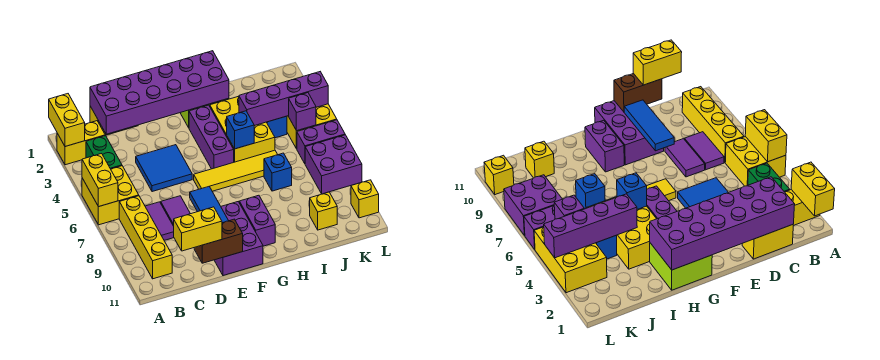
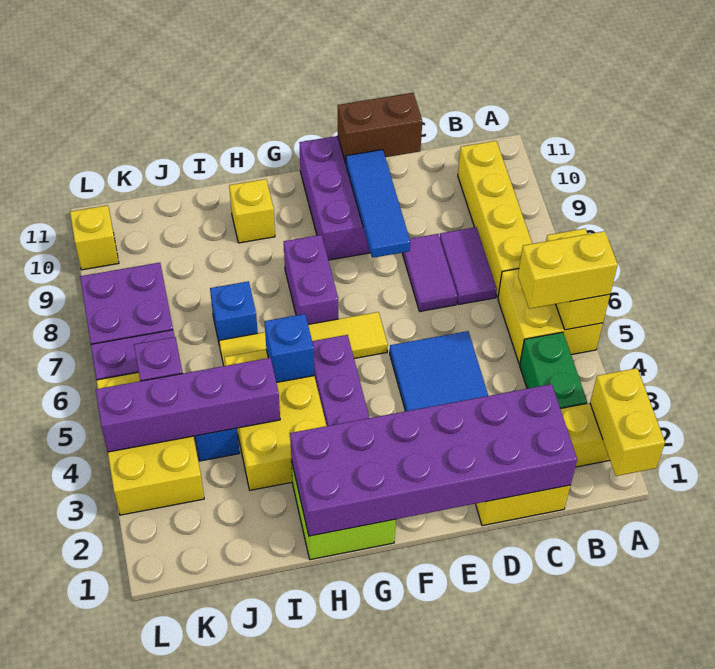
yellow brick C11:D11 level 3 -> yellow brick A5:B5 level 3
purple brick G9:G10 level 1 -> purple brick G7:G8 level 1
yellow brick J10 level 1 -> yellow brick H10 level 1

